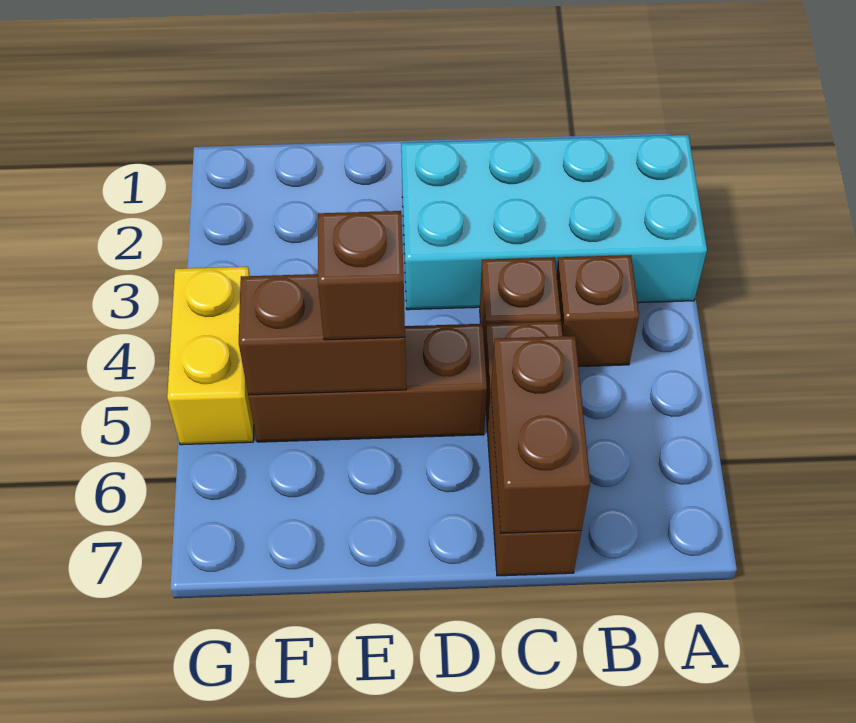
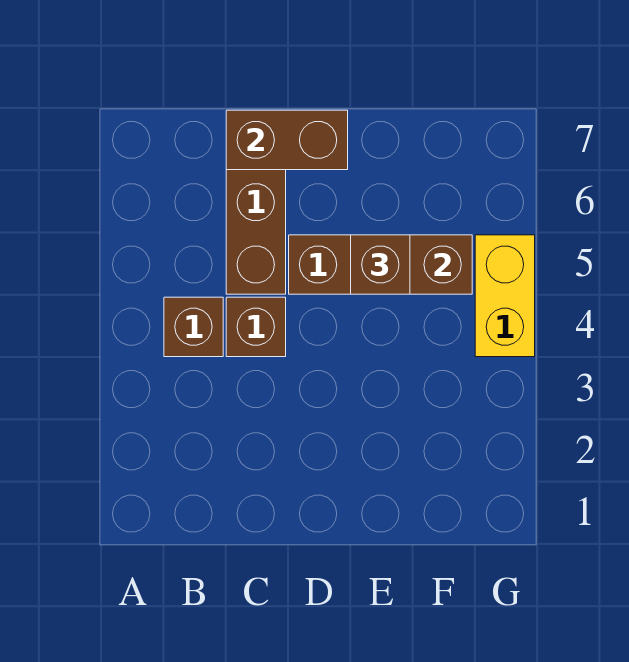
cyan brick A2:D3 level 1 -> none
brown brick C6:C7 level 2 -> brown brick C7:D7 level 2

